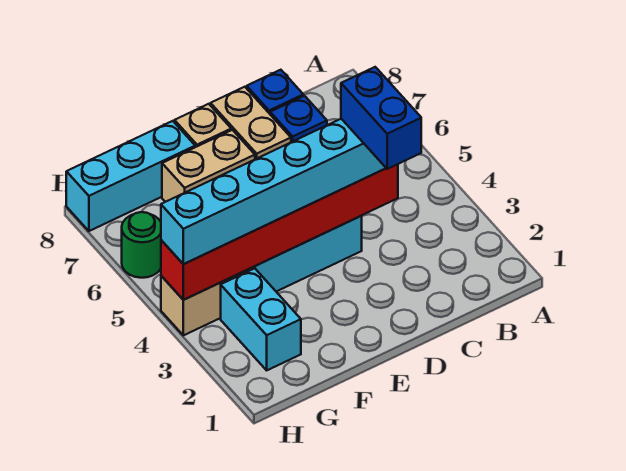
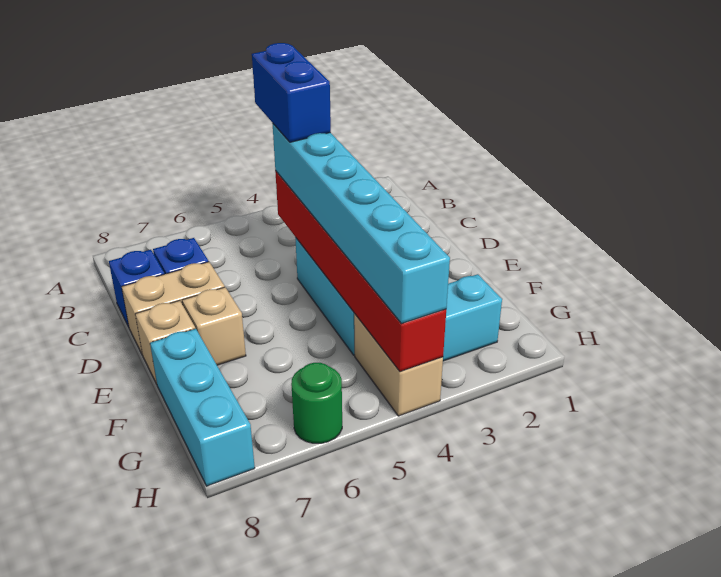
blue brick C3:C4 level 4 -> blue brick B4:C4 level 4
tan brick E7:F7 level 1 -> tan brick E7 level 1

